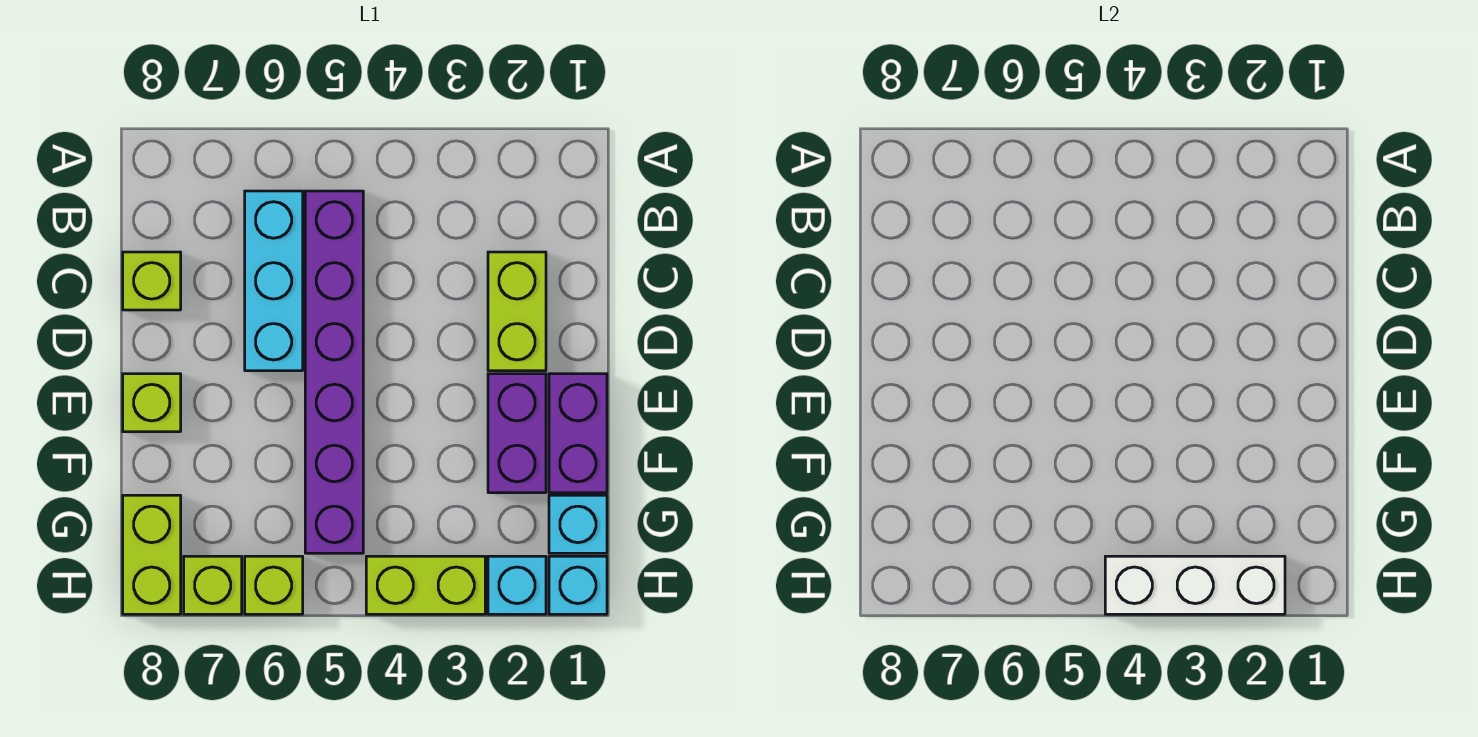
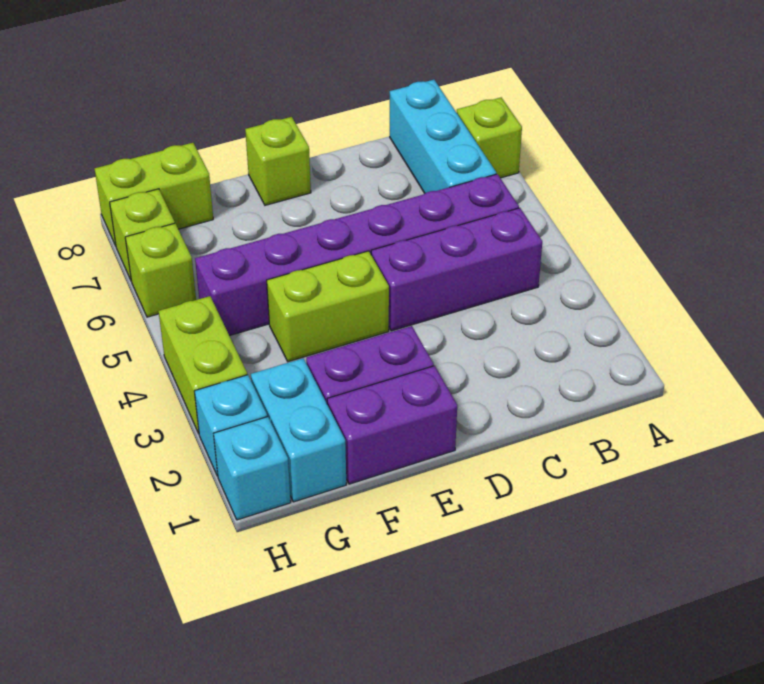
none -> purple brick B4:D4 level 1
cyan brick B6:D6 level 1 -> cyan brick B6:B8 level 1
lime brick C2:D2 level 1 -> lime brick E4:F4 level 1
lime brick C8 level 1 -> lime brick A7 level 1
cyan brick G1 level 1 -> cyan brick G1:G2 level 1
white brick H2:H4 level 2 -> none

